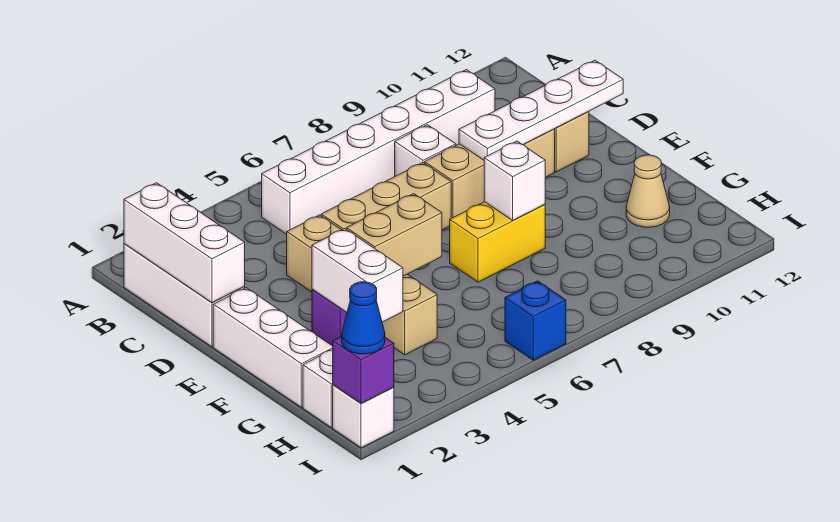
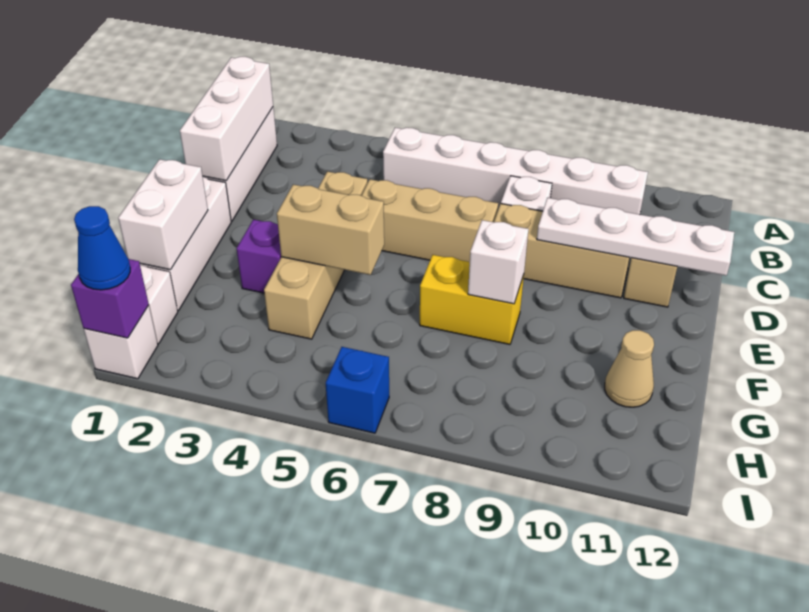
white brick F3:G3 level 2 -> white brick F1:G1 level 2

